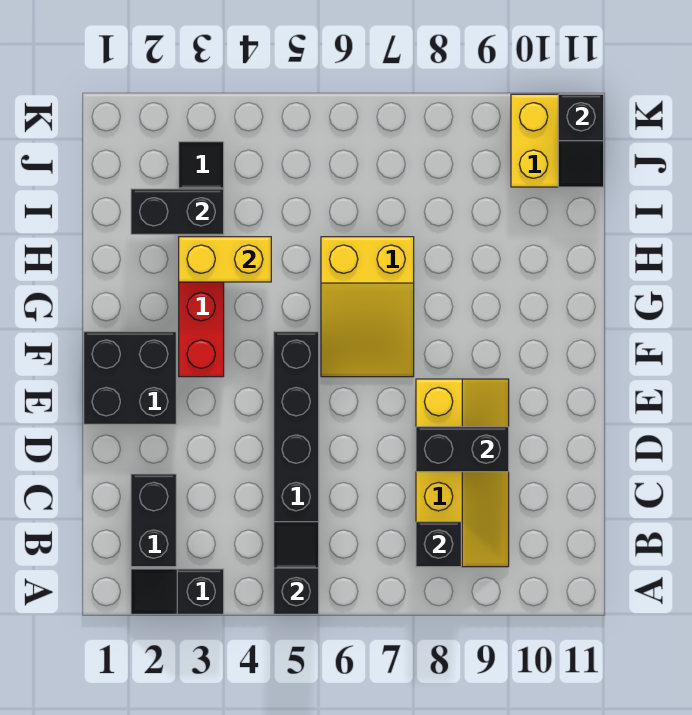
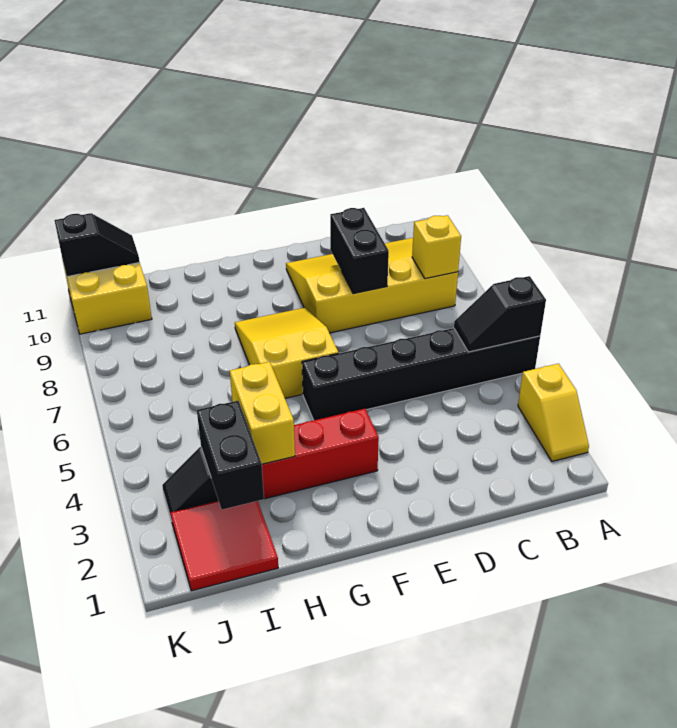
black slope A2:A3 level 1 top 3 -> yellow slope A2:A3 level 1 top 3
black brick B2:C2 level 1 -> none
yellow slope B8:E9 level 1 top 8 -> yellow slope B8:E10 level 1 top 8
black brick B8 level 2 -> yellow brick B8 level 2
black brick E1:F2 level 1 -> none
yellow slope F6:H7 level 1 top H -> yellow slope F6:G8 level 1 top 6
none -> red tile I1:J2 level 1

